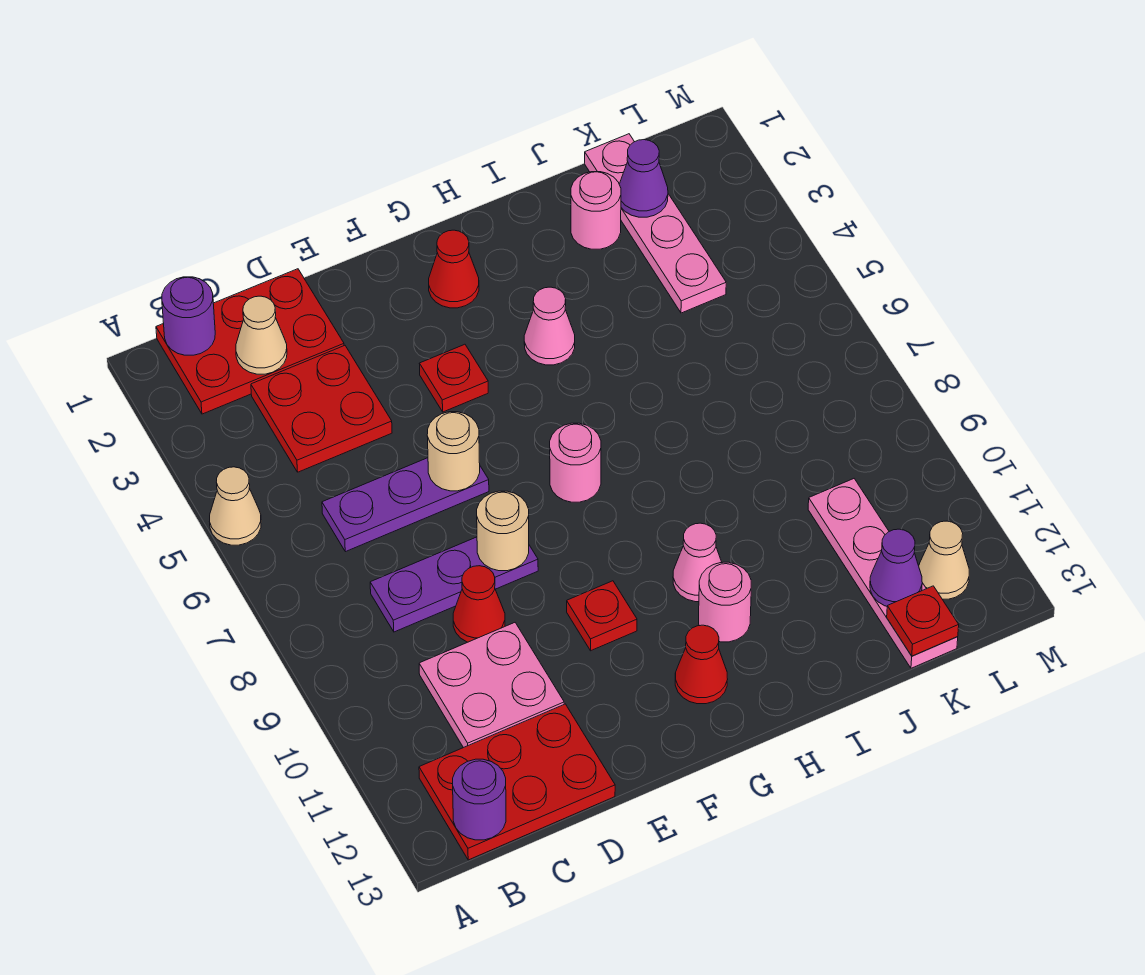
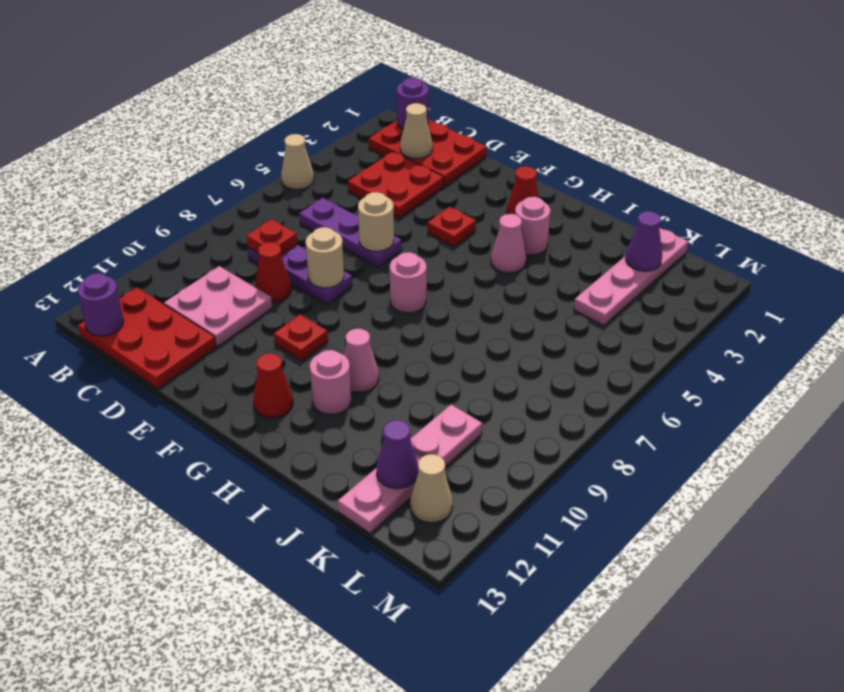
pink round brick J2 level 1 -> pink round brick H3 level 1
red plate K13 level 2 -> red plate C8 level 2

